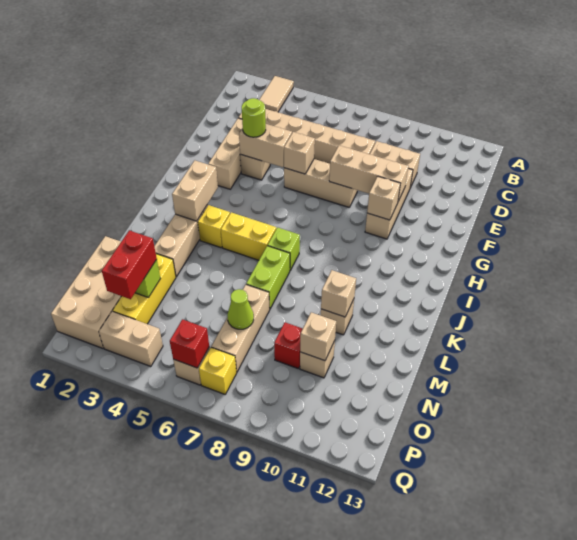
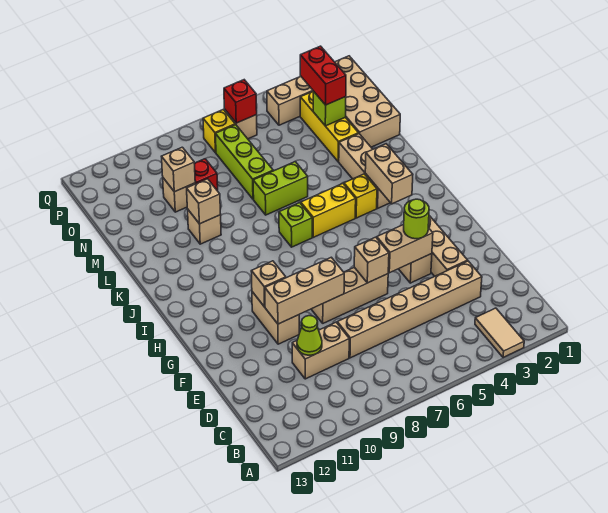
tan brick E10:G10 level 1 -> tan brick F10:G10 level 1
lime brick K7:L7 level 1 -> lime brick L6:L7 level 1
tan brick M7:O7 level 1 -> lime brick M7:O7 level 1
lime cone N7 level 2 -> lime cone D10 level 2

